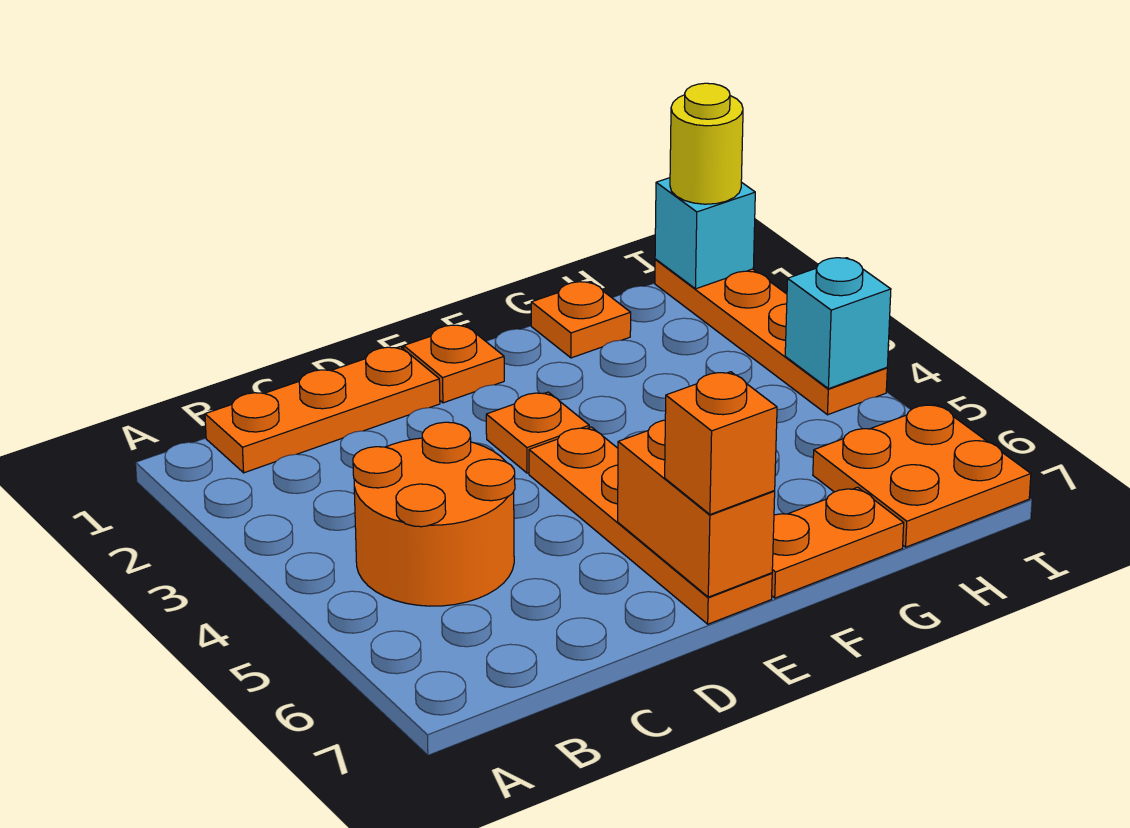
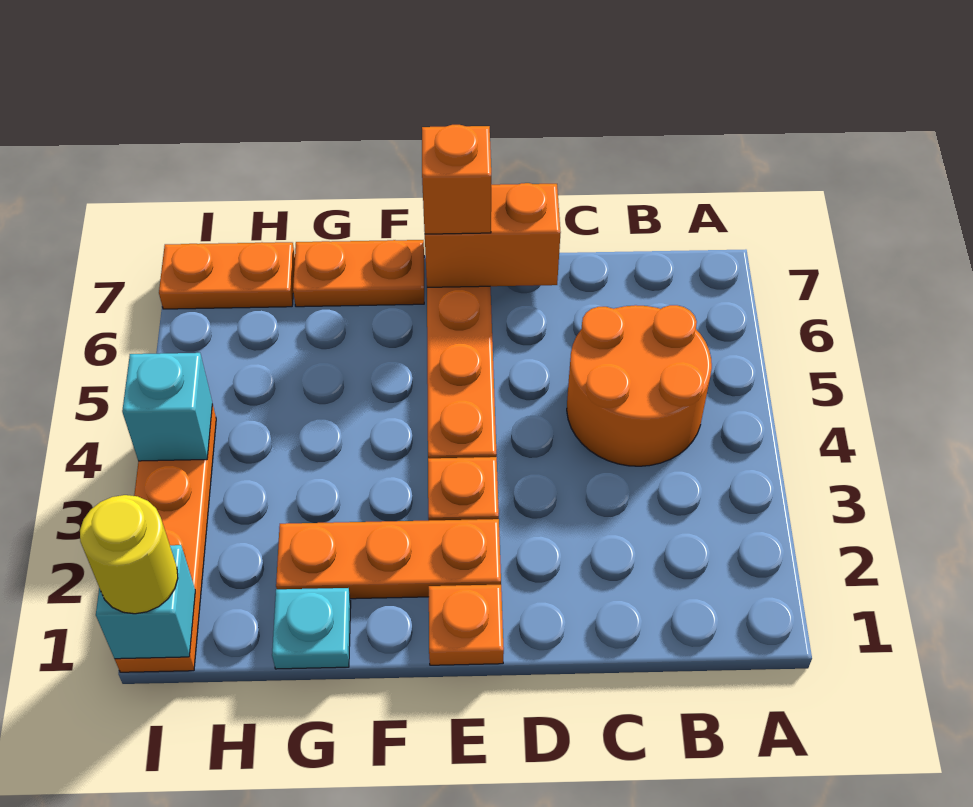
orange plate B1:D1 level 1 -> orange plate E2:G2 level 1
orange brick E6:E7 level 2 -> orange brick D7:E7 level 2
orange plate G1 level 1 -> cyan plate G1 level 1
orange plate H6:I7 level 1 -> orange plate H7:I7 level 1

